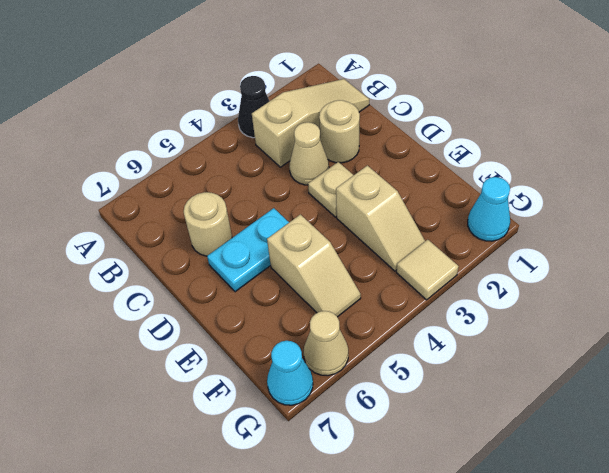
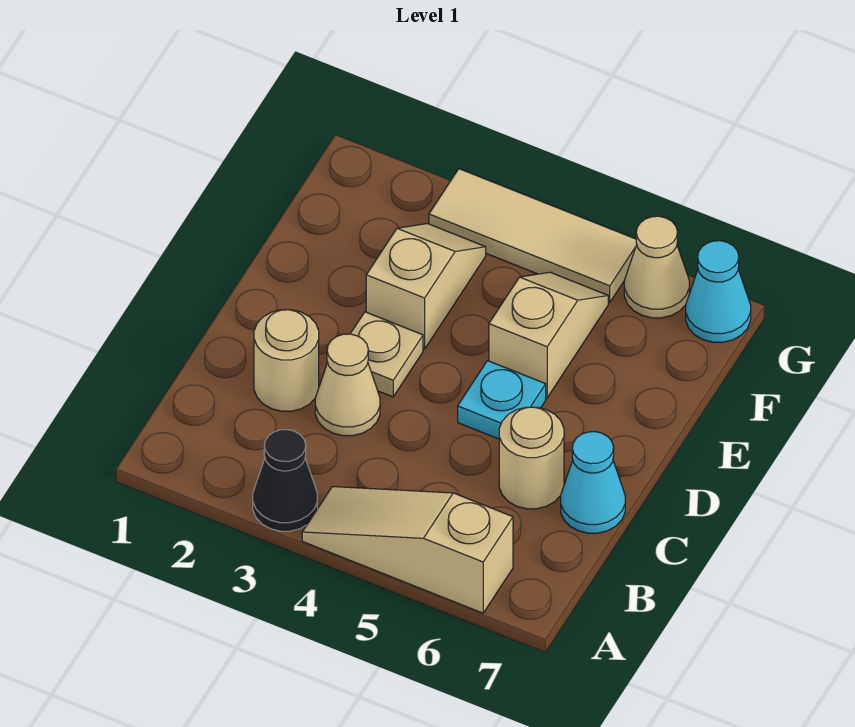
tan slope B1:B3 level 1 top 3 -> tan slope A4:A6 level 1 top 6
cyan plate D5:D6 level 1 -> cyan plate D5 level 1
cyan cone G1 level 1 -> cyan cone C7 level 1
tan tile G3 level 1 -> tan tile G3:G5 level 1

